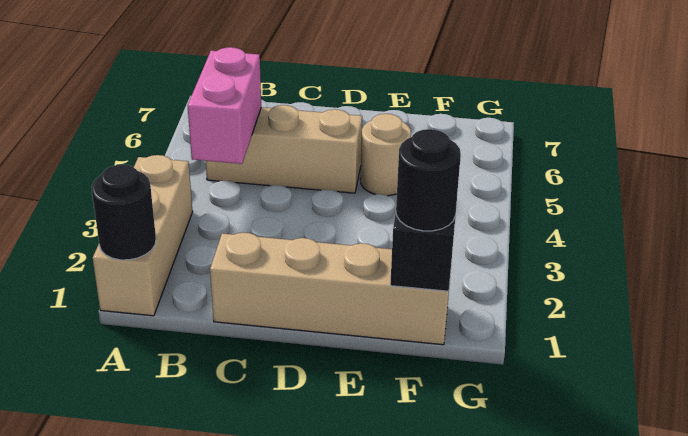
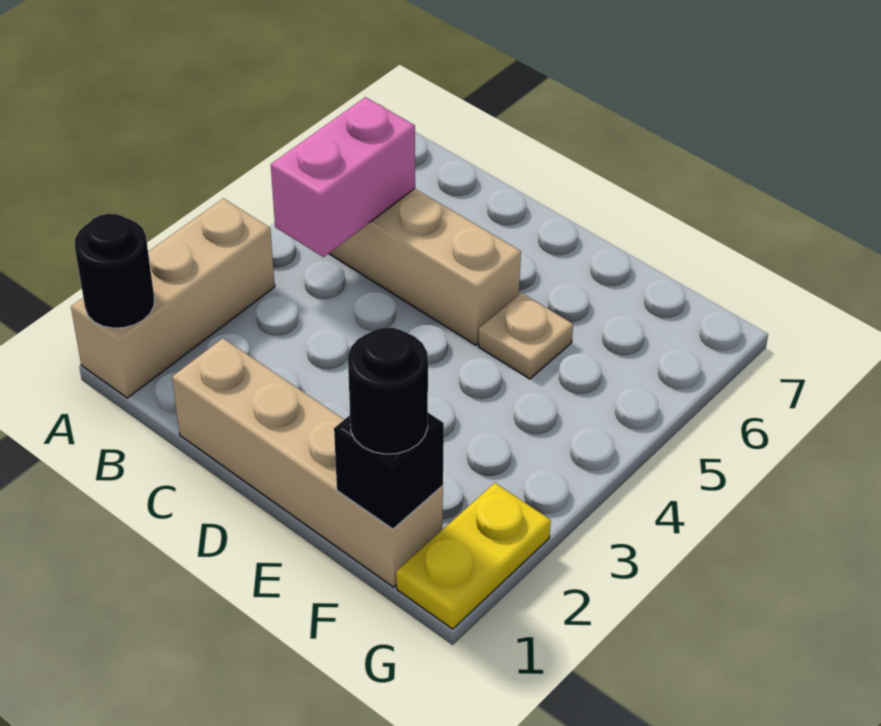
tan round brick E5 level 1 -> tan plate E5 level 1
none -> yellow plate G1:G2 level 1

